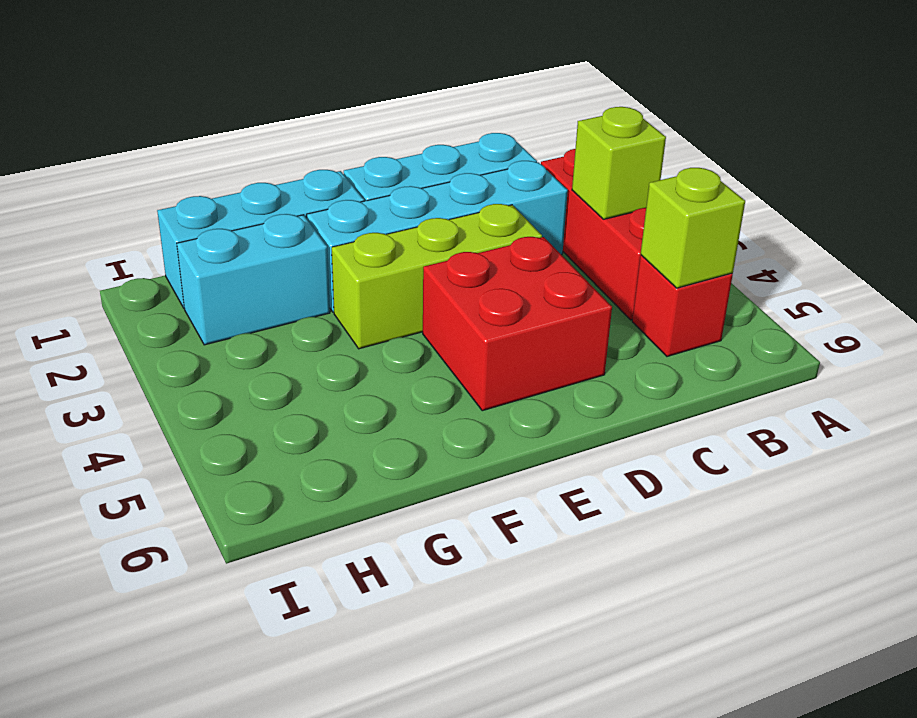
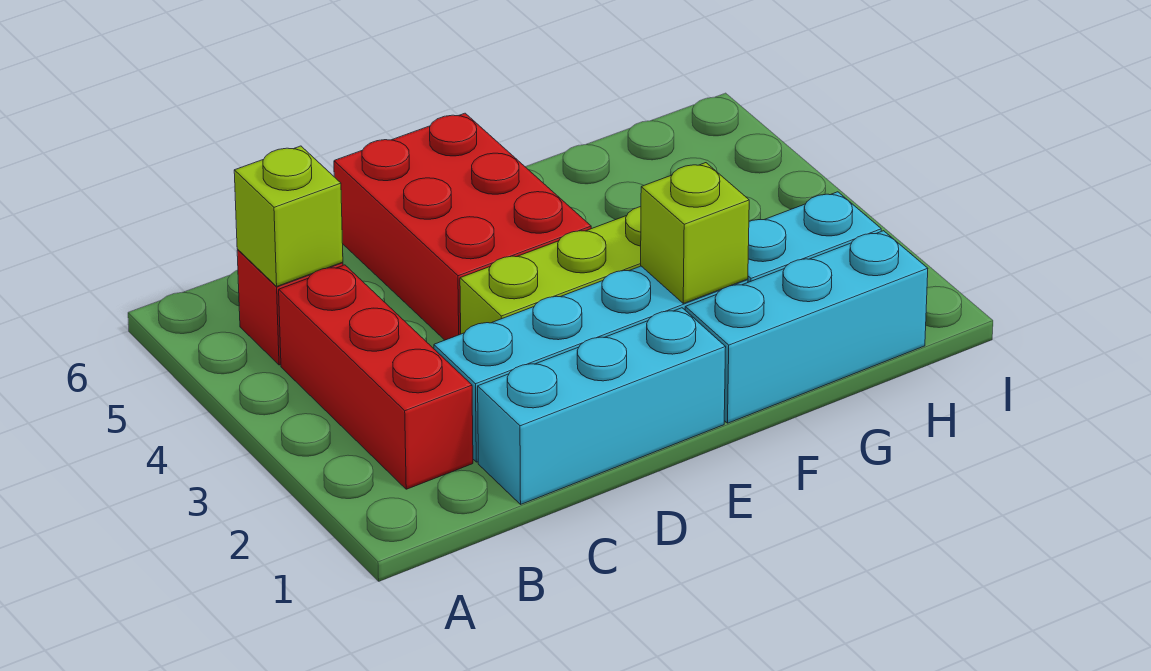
lime brick B3 level 2 -> lime brick F2 level 2
red brick D4:E5 level 1 -> red brick D4:E6 level 1

